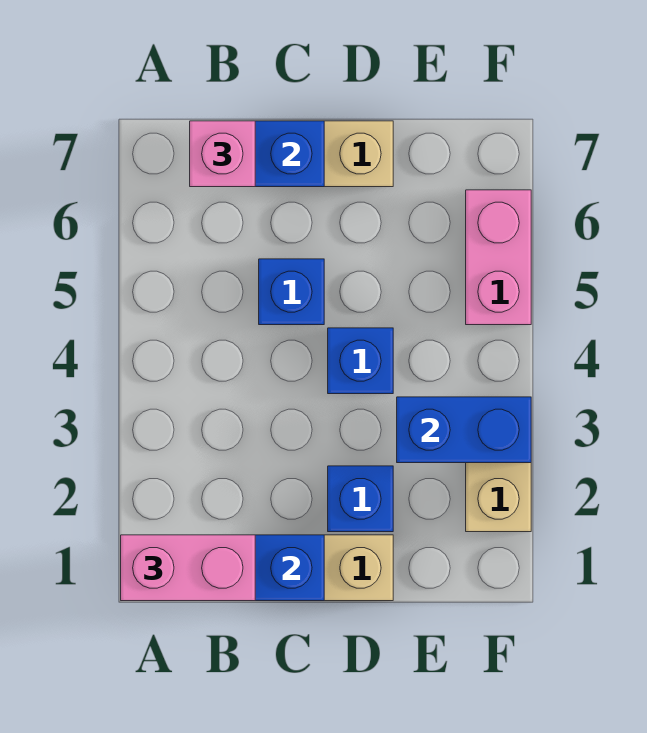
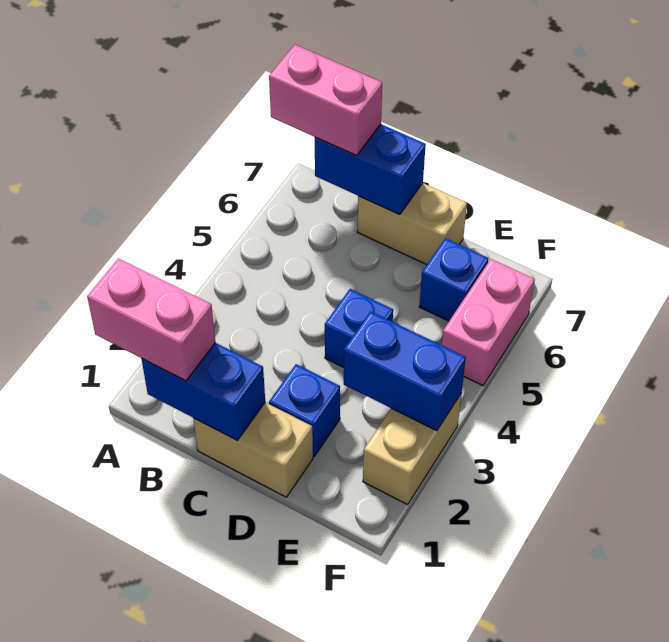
pink brick B7 level 3 -> pink brick A7:B7 level 3
blue brick C5 level 1 -> blue brick E6 level 1

